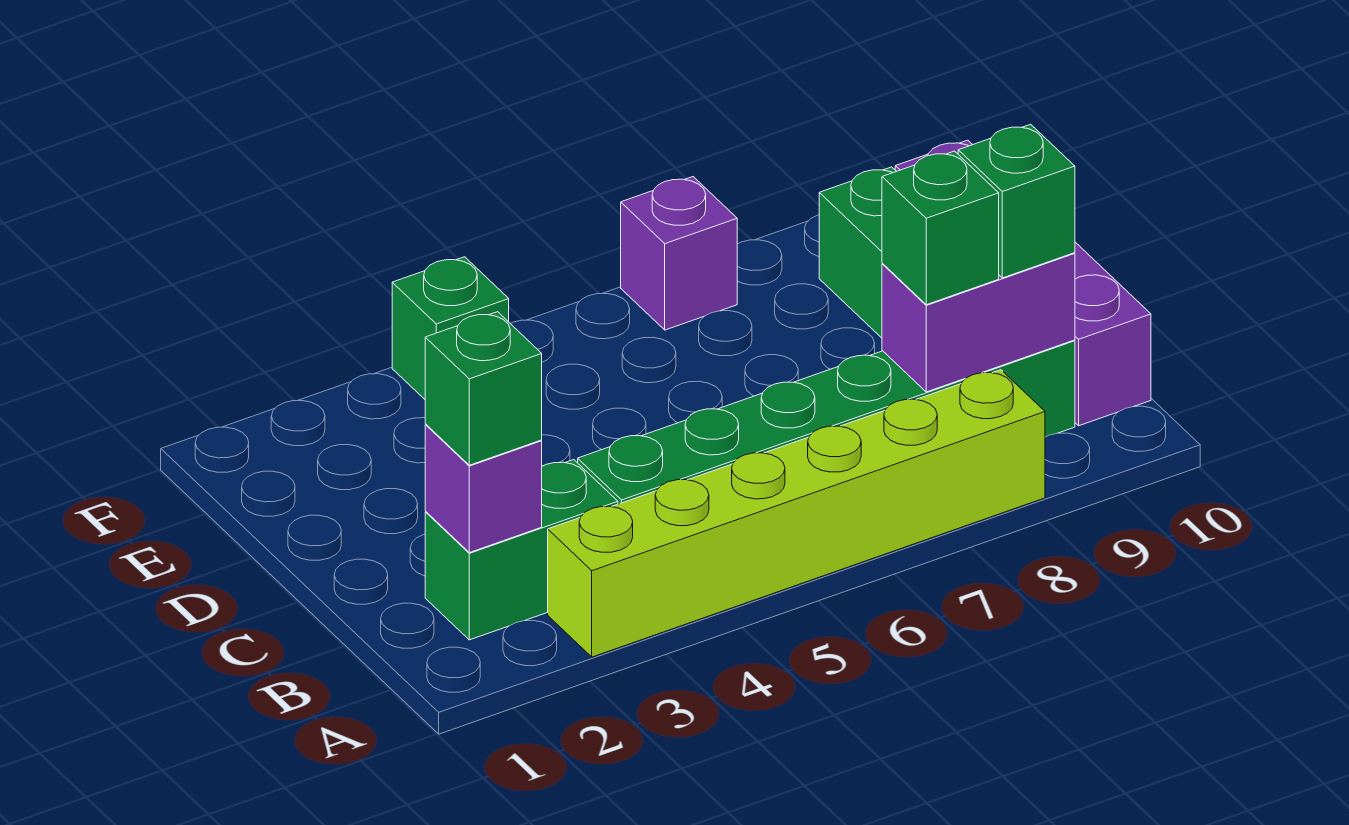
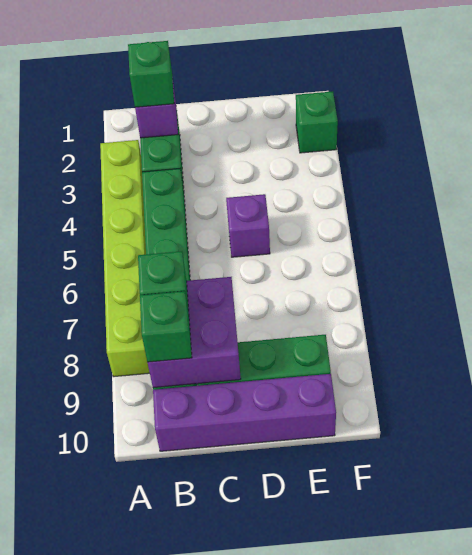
purple brick B8:B9 level 2 -> purple brick B8:C9 level 2
green brick F4 level 1 -> green brick F2 level 1
purple brick F7 level 1 -> purple brick D5 level 1

